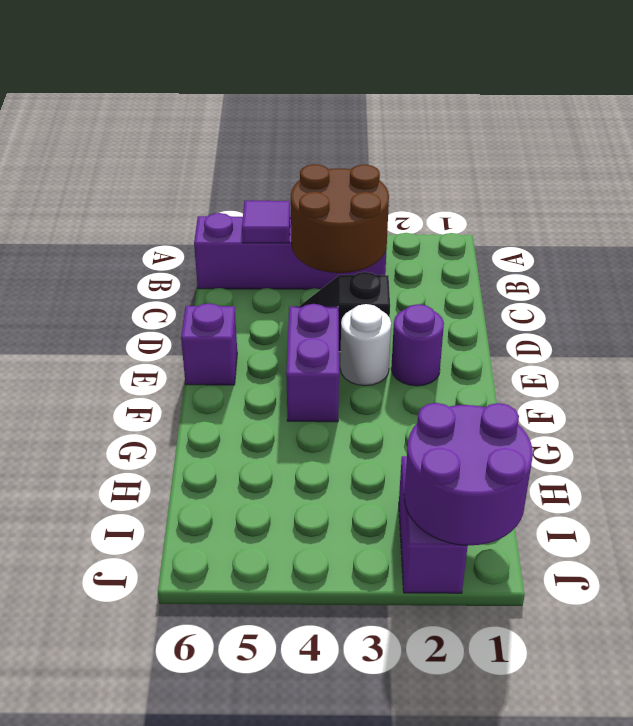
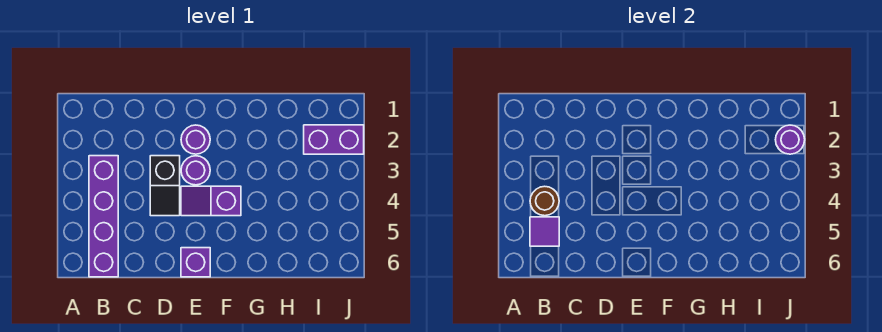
brown round brick B3:C4 level 2 -> brown round brick B4 level 2
white round brick E3 level 1 -> purple round brick E3 level 1
purple brick E4:F4 level 1 -> purple slope E4:F4 level 1 top F
purple round brick I1:J2 level 2 -> purple round brick J2 level 2

